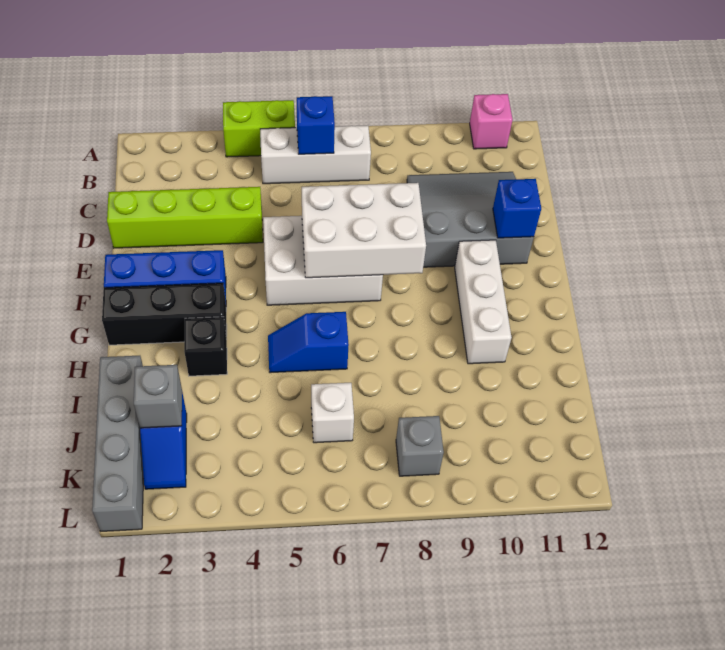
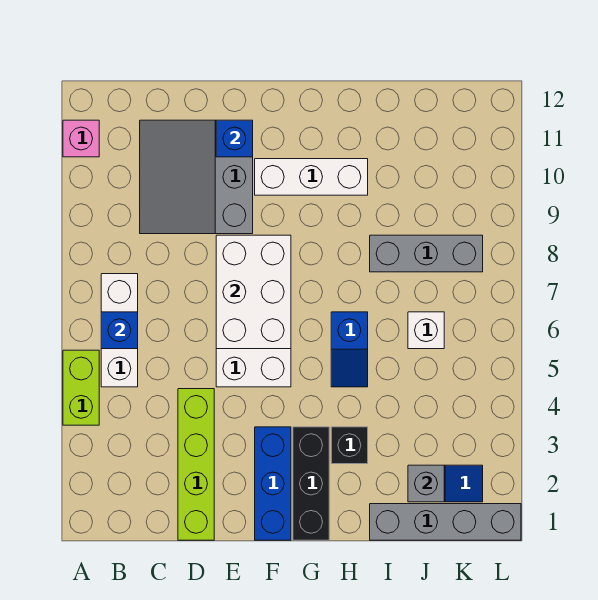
grey brick K8 level 1 -> grey brick I8:K8 level 1

